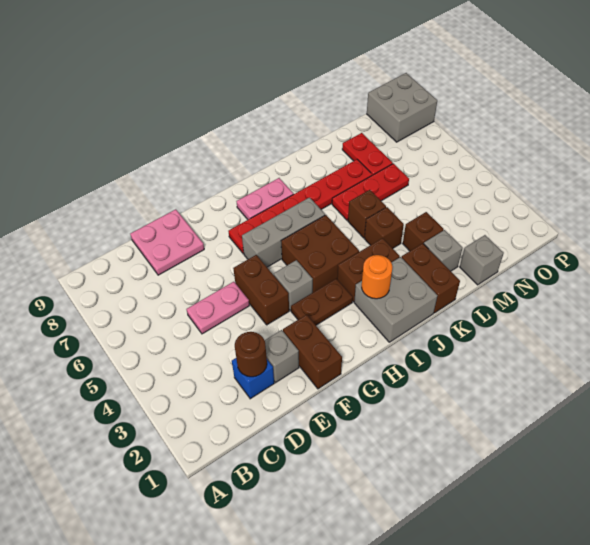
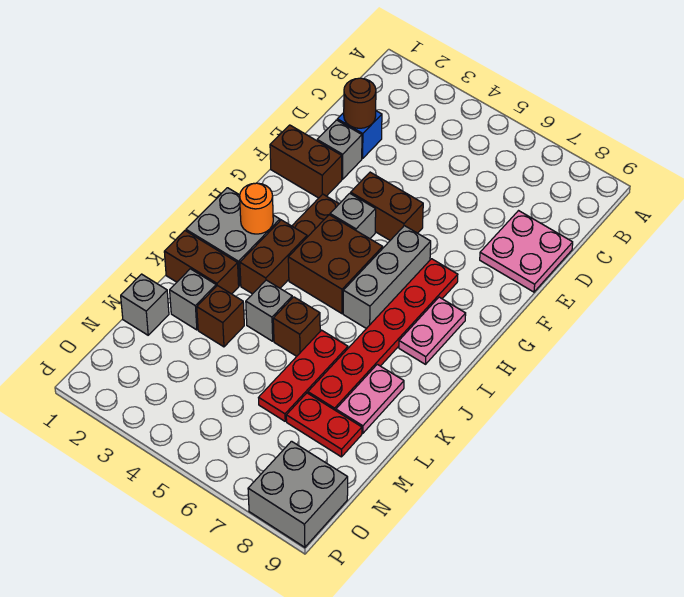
pink plate D5:E5 level 1 -> pink plate K8:L8 level 1
brown brick K4 level 1 -> grey brick K4 level 1

